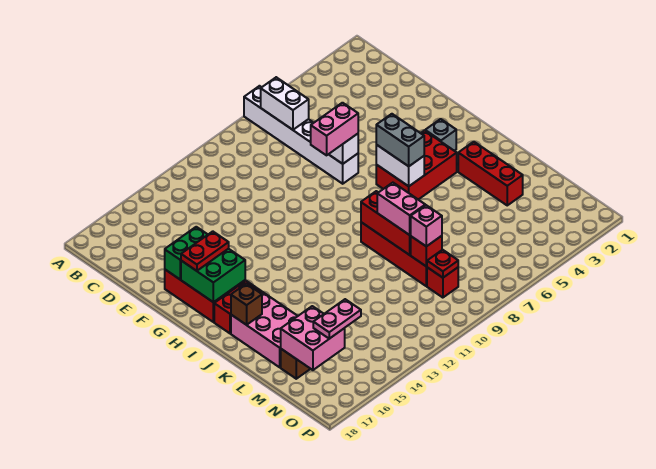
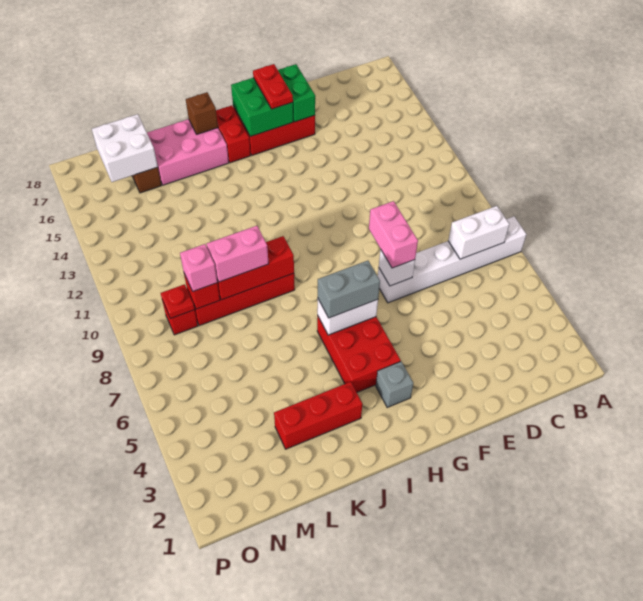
pink brick M16:N17 level 2 -> white brick M16:N17 level 2
pink plate N15:N16 level 3 -> none

